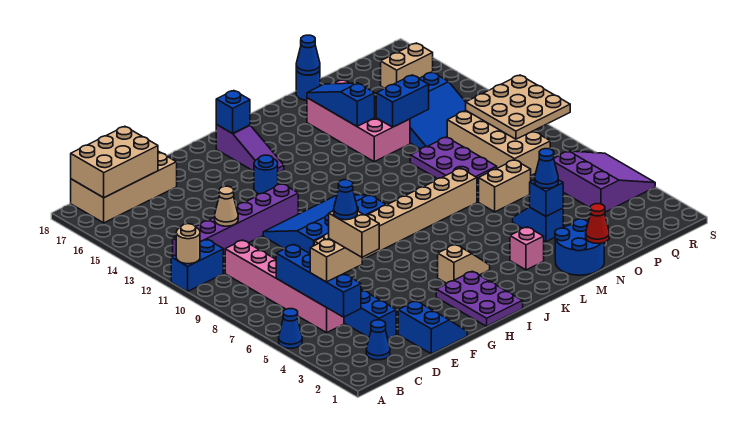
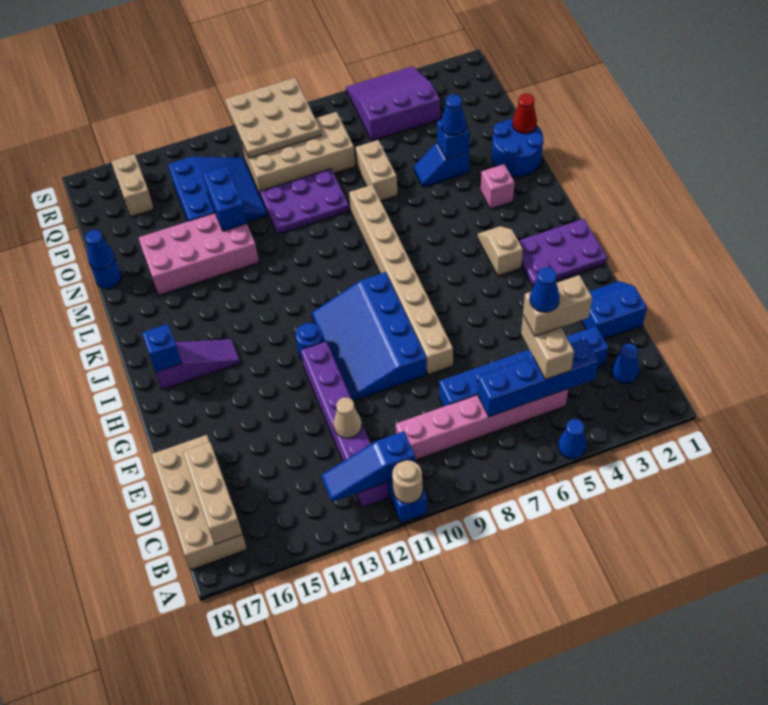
tan brick B17:D18 level 2 -> tan brick B17:D17 level 2
blue round brick H14 level 1 -> blue round brick H12 level 1
blue slope M14:M16 level 2 top 14 -> blue slope B11:B13 level 2 top 11

